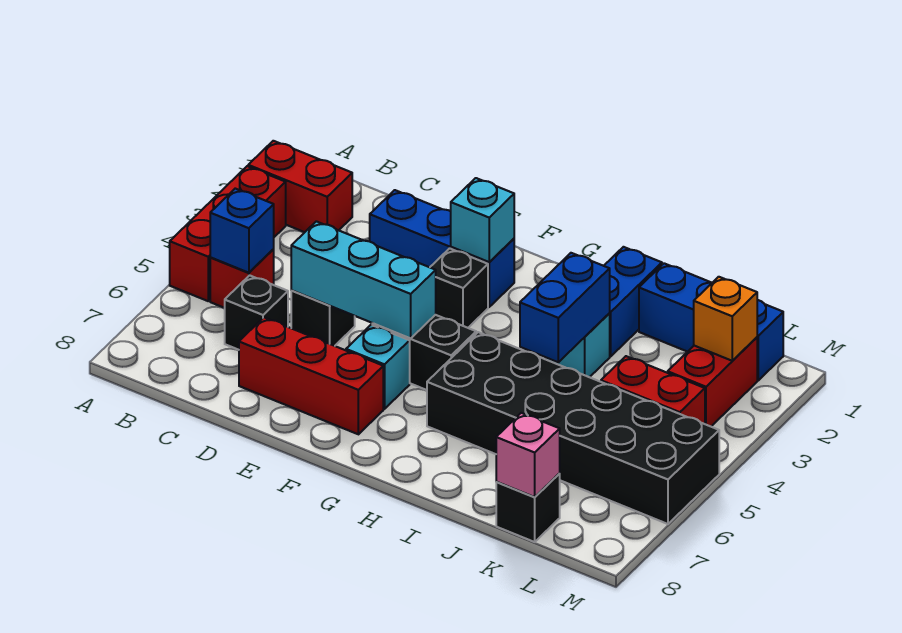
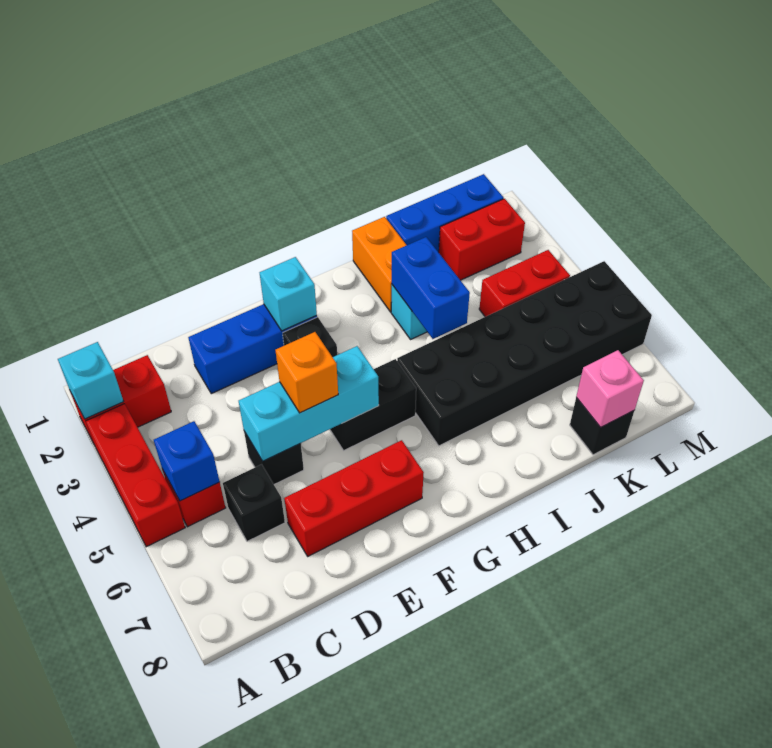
cyan brick F6 level 1 -> cyan brick A2 level 2
blue brick I1:I2 level 1 -> orange brick I1:I2 level 1
red brick L2:L3 level 1 -> red brick K2:L2 level 1
orange brick L2 level 2 -> orange brick E5 level 3

